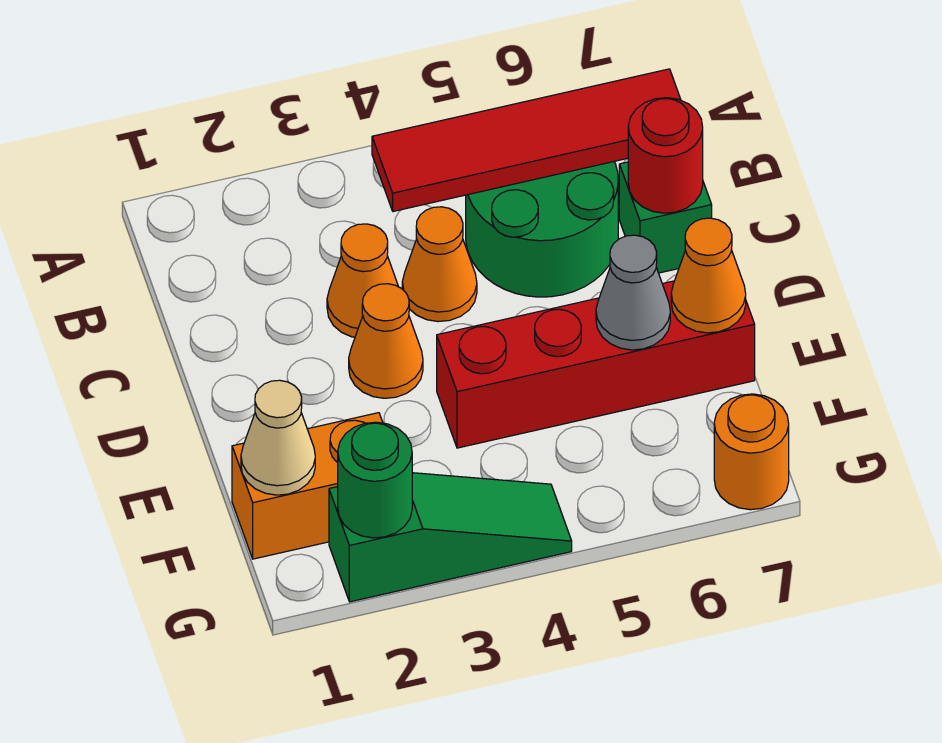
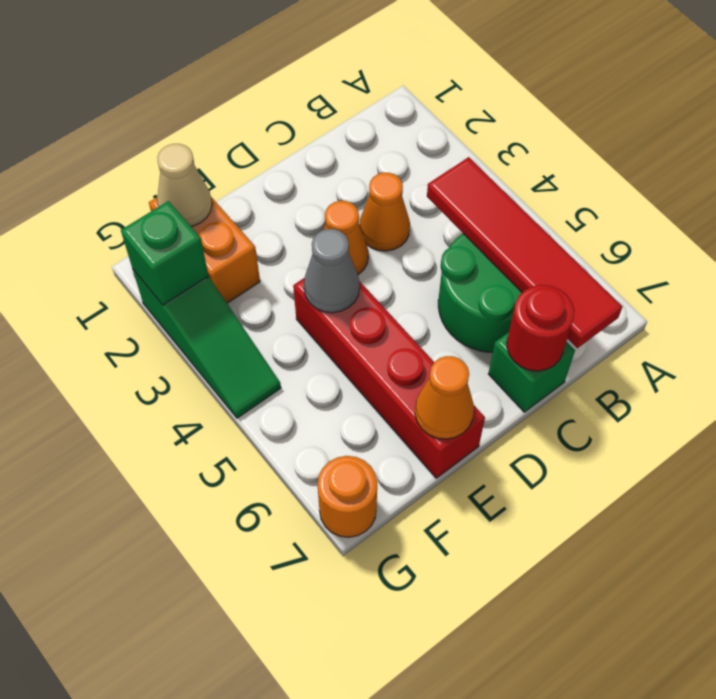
orange cone C4 level 1 -> none
grey cone E6 level 2 -> grey cone E4 level 2
green round brick G2 level 2 -> green brick G2 level 2

